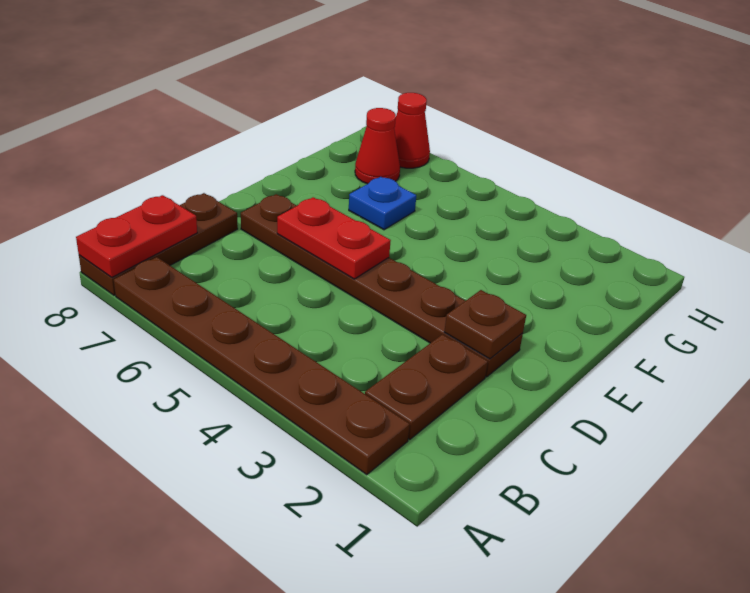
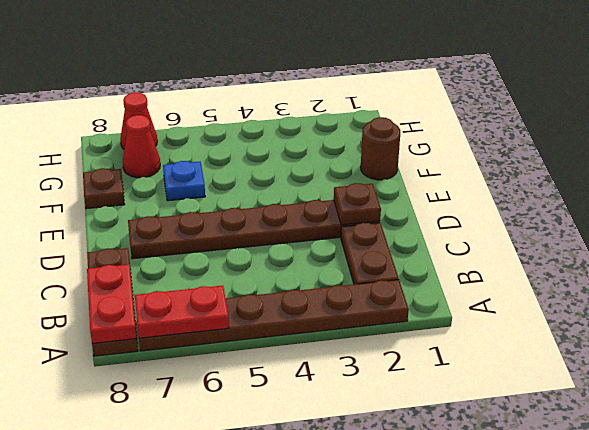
red plate D5:D6 level 2 -> red plate A6:A7 level 2
none -> brown round brick F1 level 1
none -> brown plate F8 level 1

